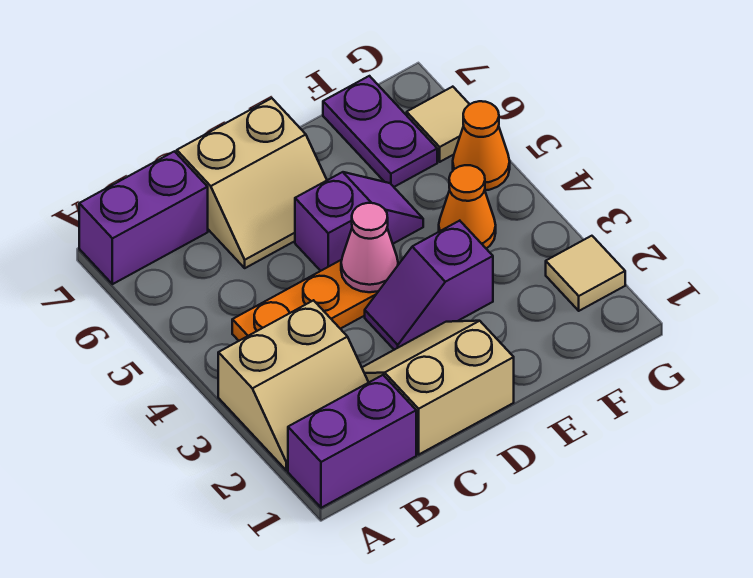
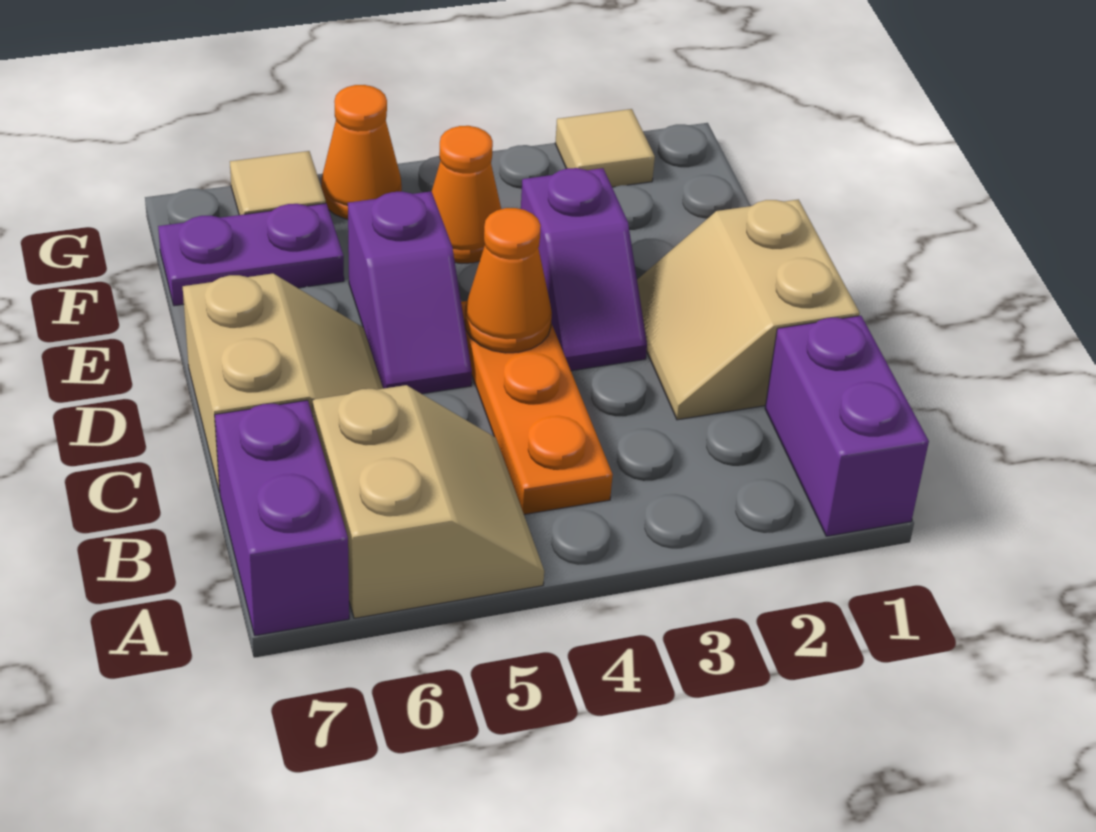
tan slope A2:B3 level 1 top 3 -> tan slope A5:B6 level 1 top 6
pink cone D4 level 2 -> orange cone D4 level 2
purple slope D5:E5 level 1 top D -> purple slope D5:E5 level 1 top E

